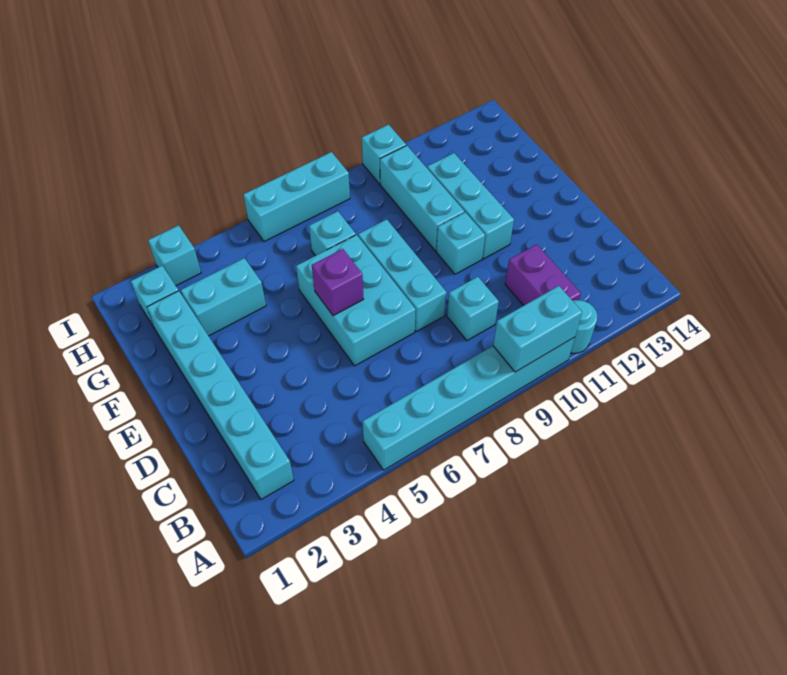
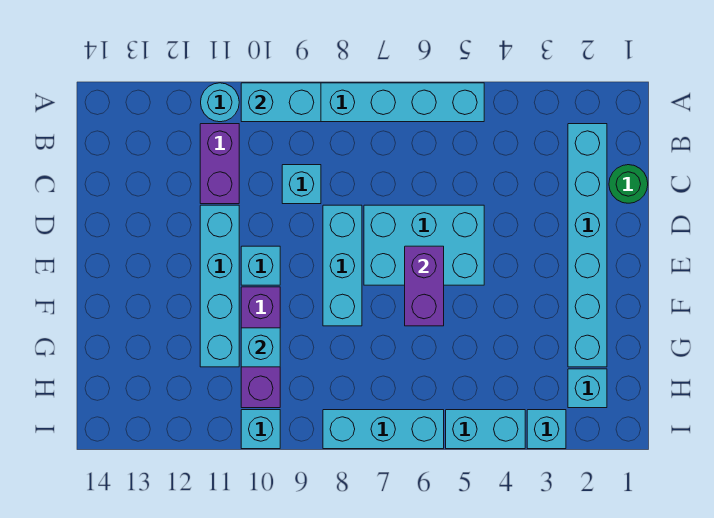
none -> green round brick C1 level 1
cyan brick D6:F7 level 1 -> cyan brick D5:E7 level 1
purple brick E6 level 2 -> purple brick E6:F6 level 2
cyan brick E11:G11 level 1 -> cyan brick D11:G11 level 1
cyan brick F10:H10 level 1 -> purple brick F10:H10 level 1
cyan brick G3:G4 level 1 -> cyan brick I4:I5 level 1
cyan brick G7 level 1 -> cyan brick G10 level 2

